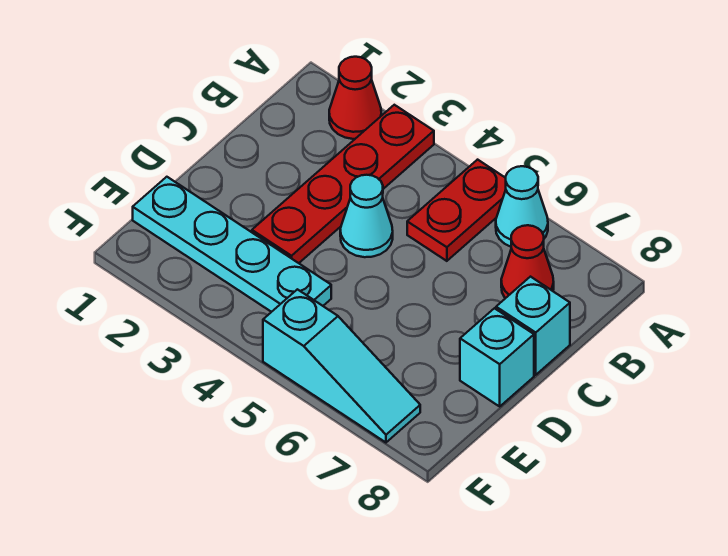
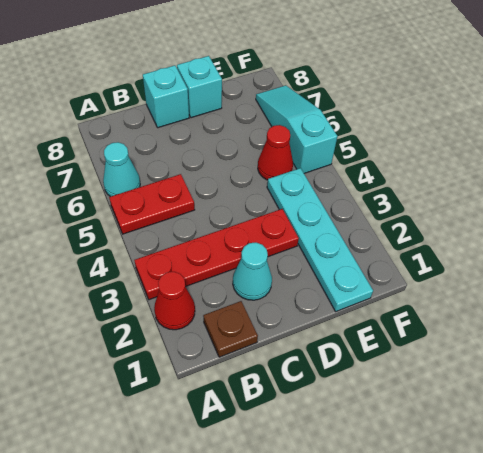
none -> brown plate B1 level 1
red cone B7 level 1 -> red cone E5 level 1
cyan cone C4 level 1 -> cyan cone C2 level 1

